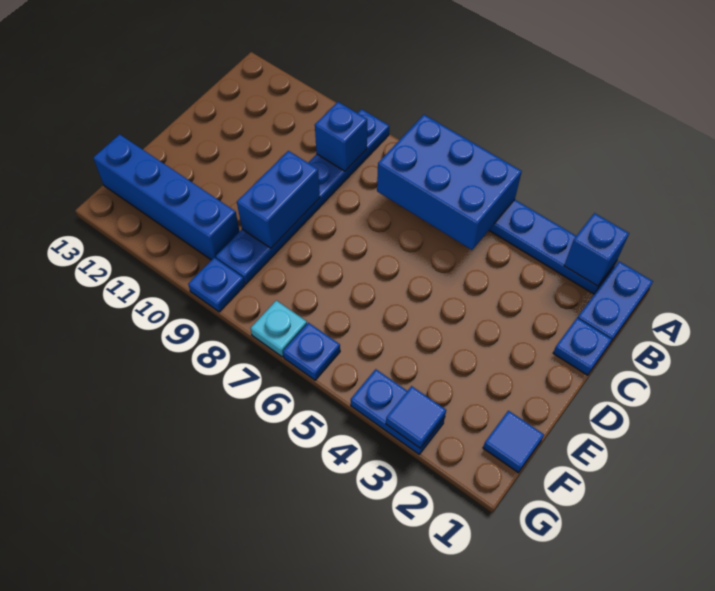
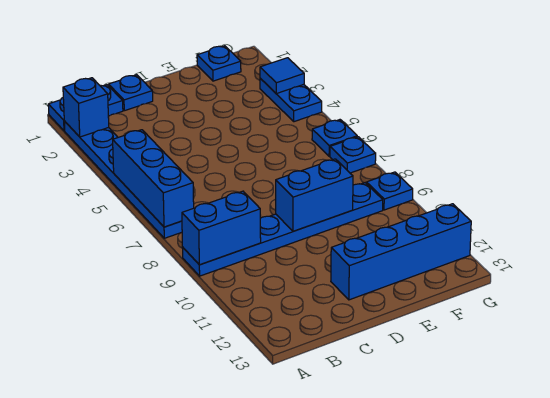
blue brick A5:B7 level 2 -> blue brick A5:A7 level 2
blue brick B9 level 2 -> blue brick A9:B9 level 2
blue tile F1 level 1 -> blue plate F1 level 1
blue brick F10:F13 level 1 -> blue brick D12:G12 level 1
cyan plate G7 level 1 -> blue plate G7 level 1

